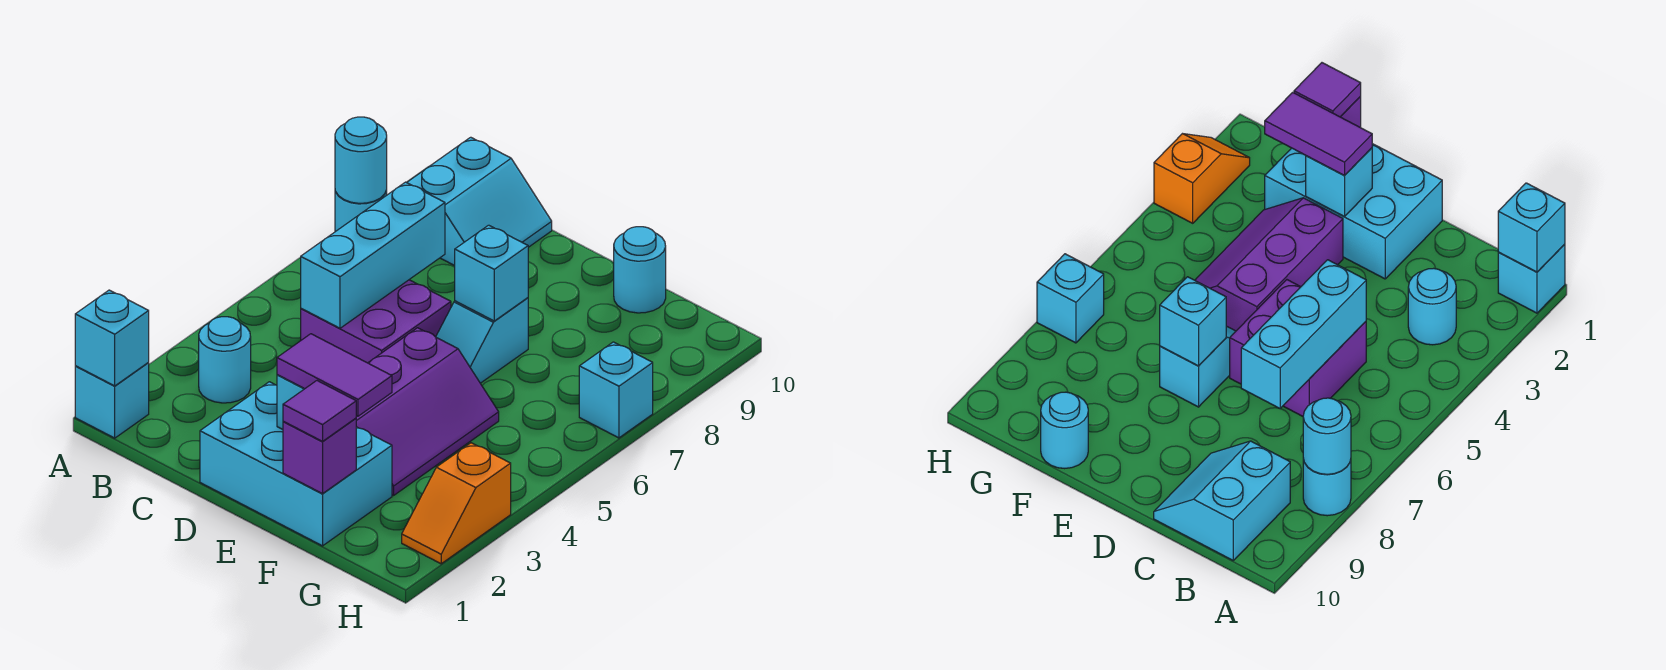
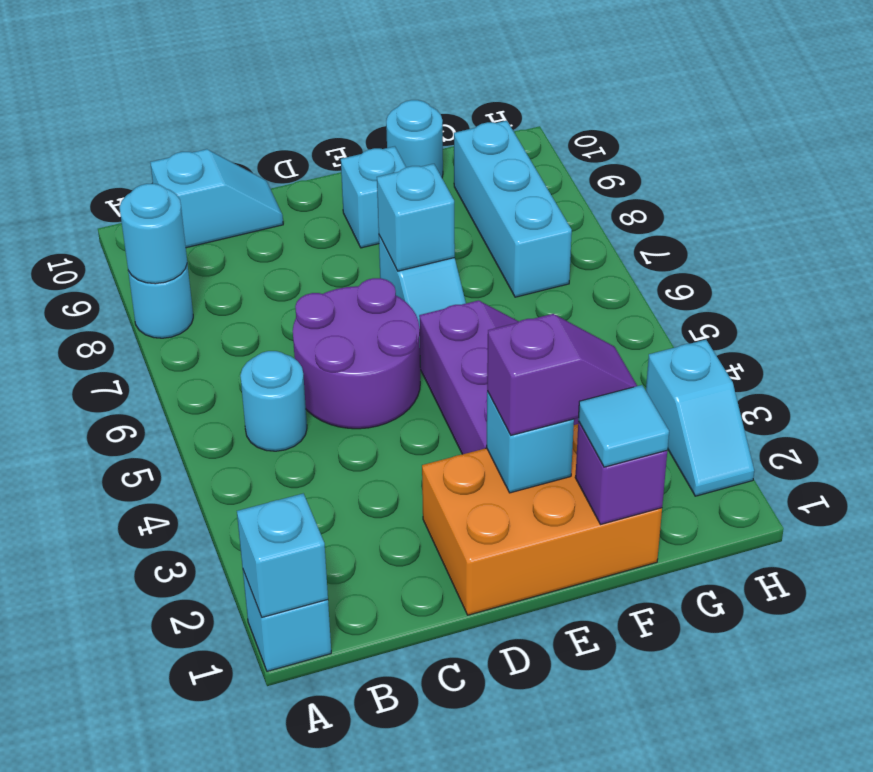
cyan round brick B3 level 1 -> cyan round brick B5 level 1
cyan slope B9:C10 level 1 top B -> cyan slope B10:C10 level 1 top B
purple brick C5:D6 level 1 -> purple round brick C5:D6 level 1
cyan brick C5:C7 level 2 -> cyan brick G7:G9 level 1
cyan brick D1:F2 level 1 -> orange brick D1:F2 level 1
purple tile E2:F2 level 3 -> purple slope E2:F2 level 3 top E
purple tile F1 level 3 -> cyan tile F1 level 3
orange slope H2:H3 level 1 top 3 -> cyan slope H2:H3 level 1 top 3
cyan brick H7 level 1 -> cyan brick E9 level 1

